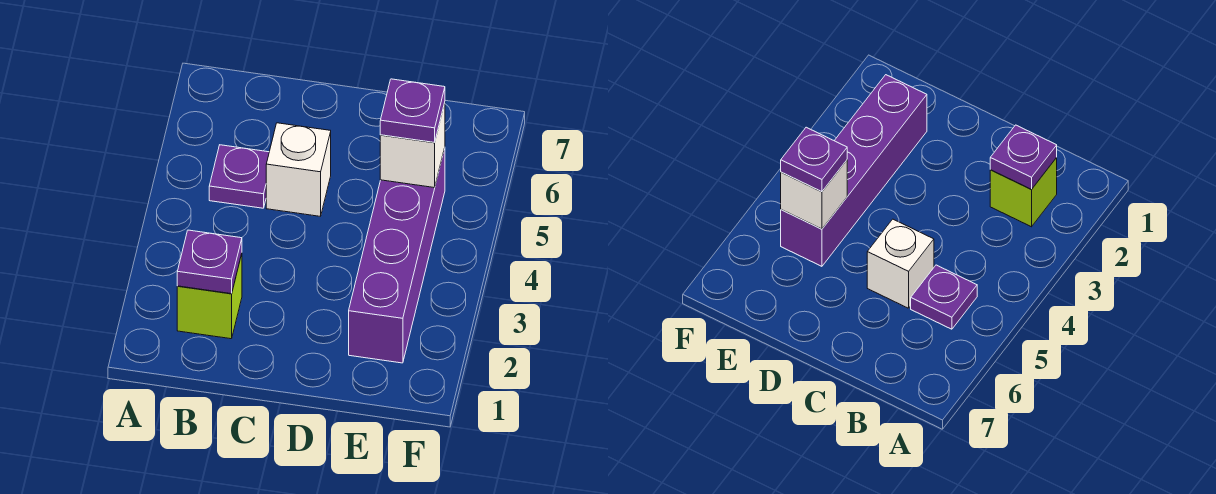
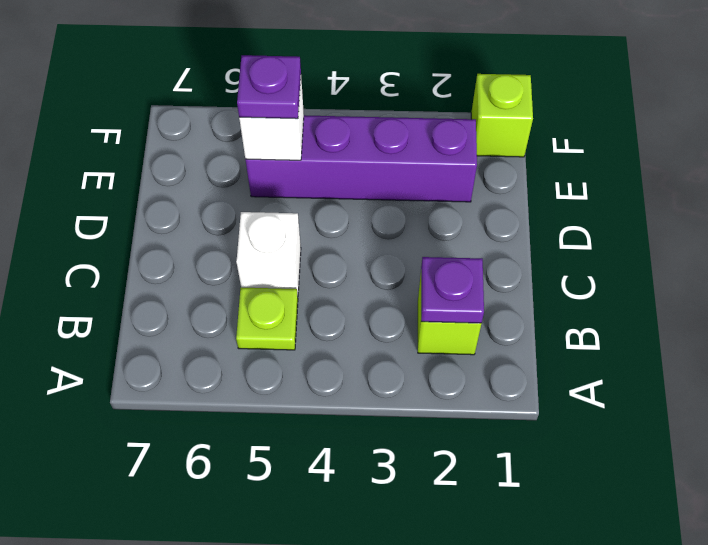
purple plate B5 level 1 -> lime plate B5 level 1
none -> lime brick F1 level 1

